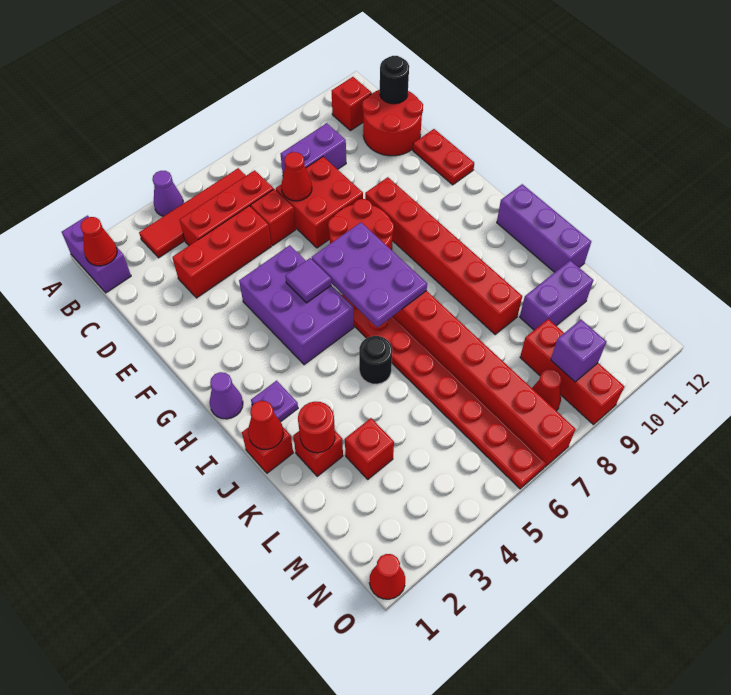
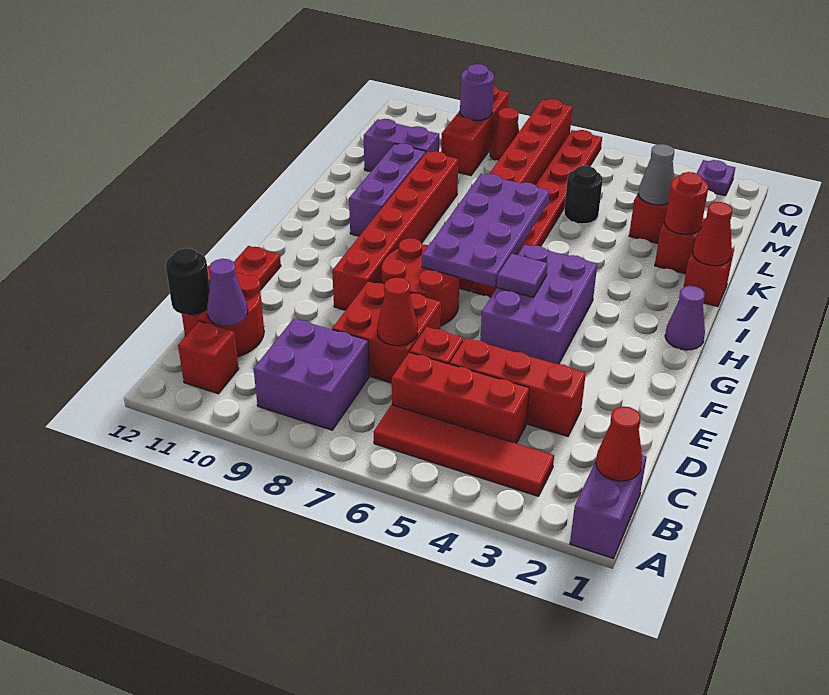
purple cone A4 level 1 -> purple cone C11 level 2
purple brick C8:C9 level 1 -> purple brick B8:C9 level 1
purple plate G6:I7 level 2 -> purple plate G6:J7 level 2
purple plate I2 level 1 -> purple plate O2 level 1
purple brick I12:K12 level 1 -> purple brick I10:K10 level 1
black round brick J5 level 1 -> black round brick L5 level 1
none -> grey cone L3 level 2
purple brick N9 level 2 -> purple round brick N9 level 2
red cone O1 level 1 -> none

